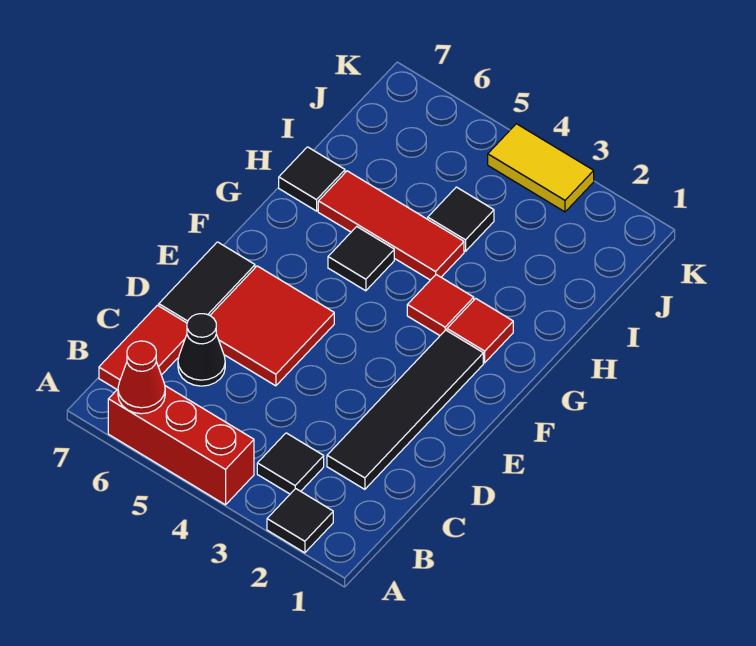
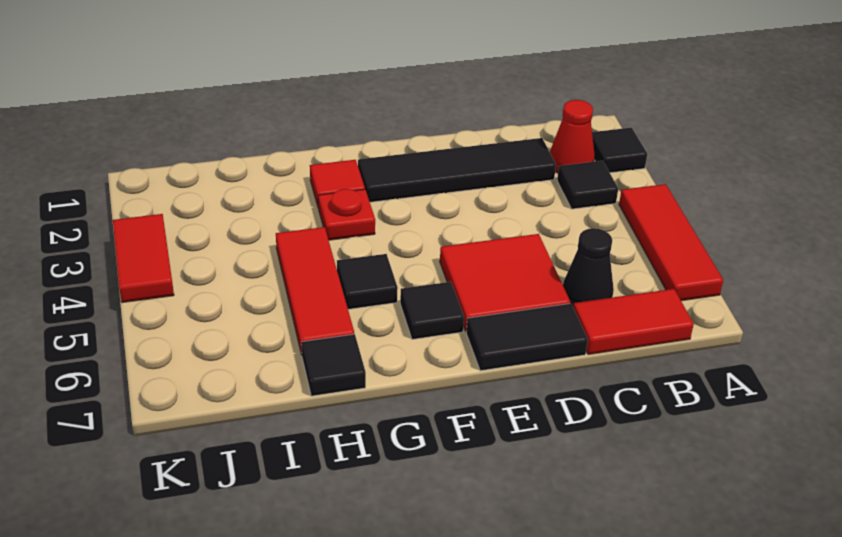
red brick A4:A6 level 1 -> red tile A4:A6 level 1
red cone A6 level 2 -> red cone B2 level 1
red tile G3 level 1 -> red plate G3 level 1
black tile I4 level 1 -> black tile F6 level 1
yellow tile K3:K4 level 1 -> red tile K3:K4 level 1

